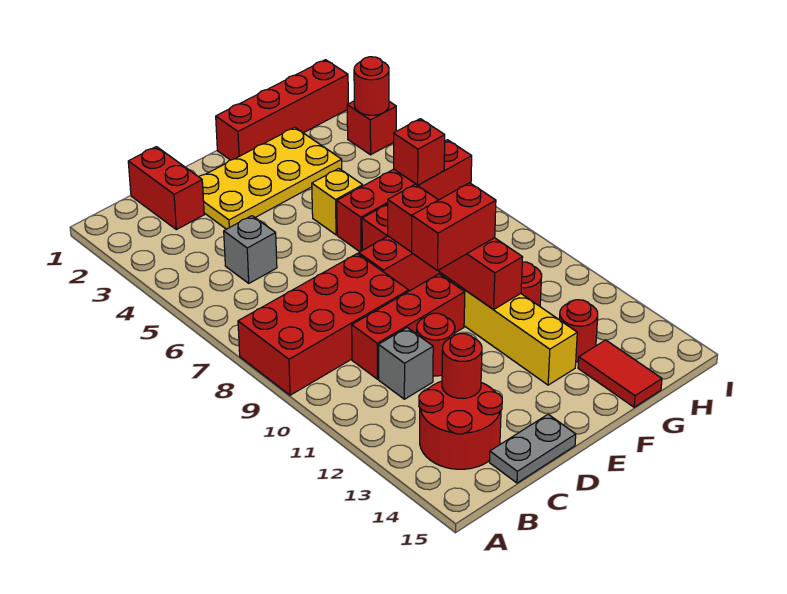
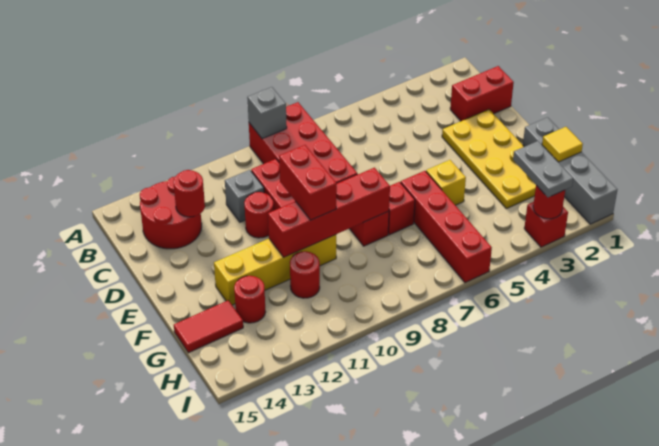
grey brick C5 level 1 -> grey brick A9 level 2
grey plate C15:D15 level 1 -> grey plate H3:I3 level 3
red brick F1:I1 level 1 -> grey brick F1:I1 level 1
none -> yellow tile G1 level 2
red brick H6 level 2 -> none

